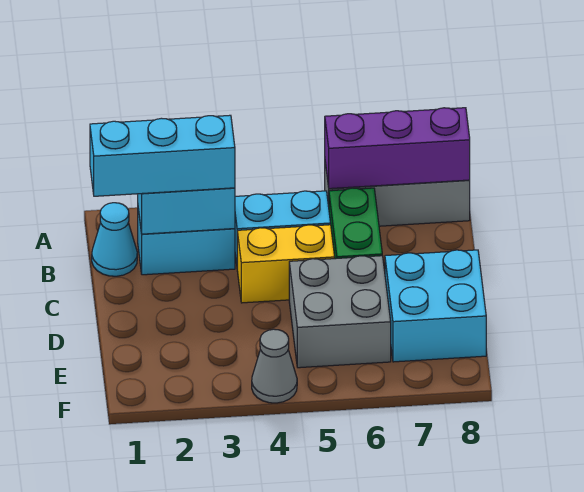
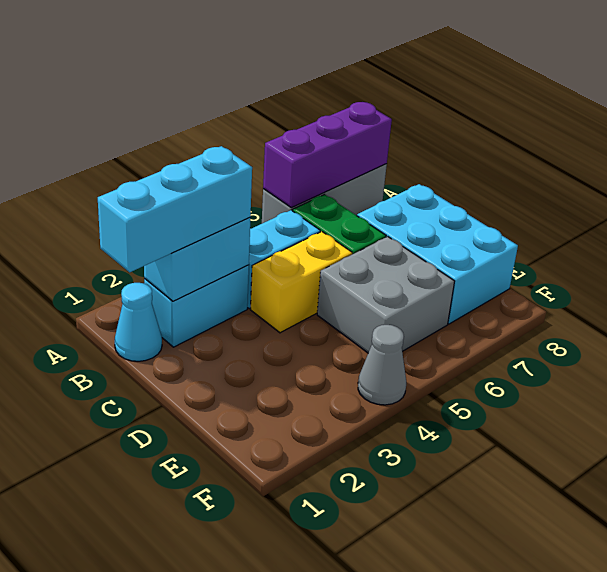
cyan brick D7:E8 level 1 -> cyan brick C7:E8 level 1

